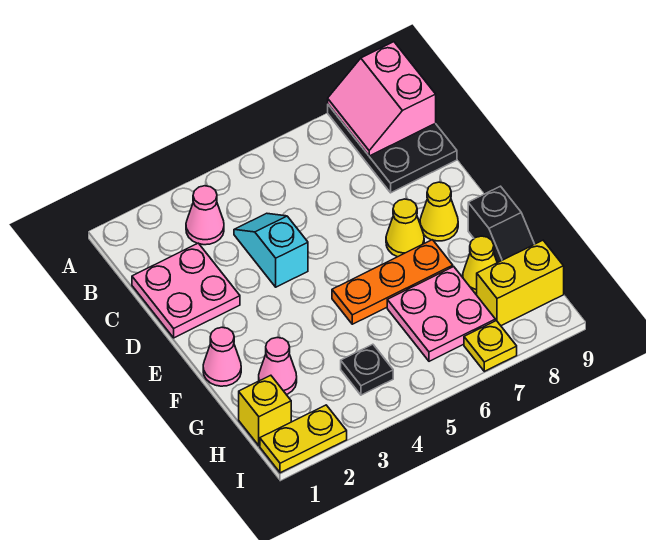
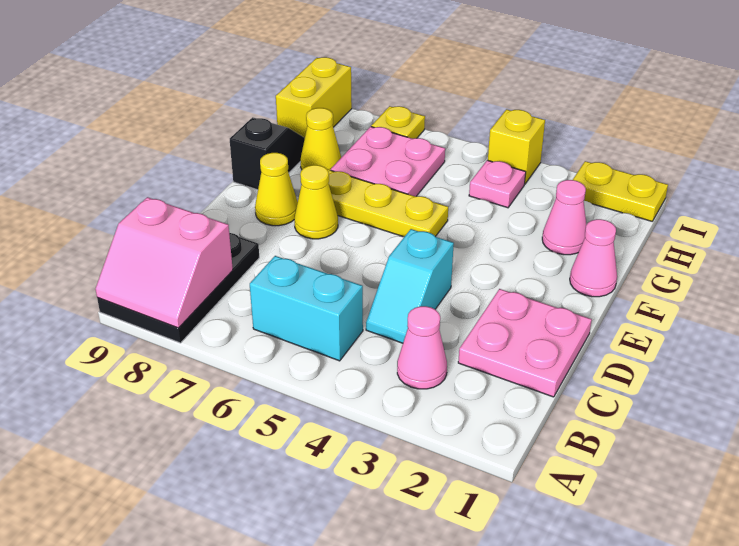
pink slope A8:B9 level 2 top 9 -> pink slope A8:B9 level 2 top B
none -> cyan brick B5:B6 level 1
orange plate F5:F7 level 1 -> yellow plate F5:F7 level 1
yellow brick H1 level 1 -> yellow brick I4 level 1
black plate H4 level 1 -> pink plate H4 level 1
yellow brick H8:H9 level 1 -> yellow brick H9:I9 level 1

